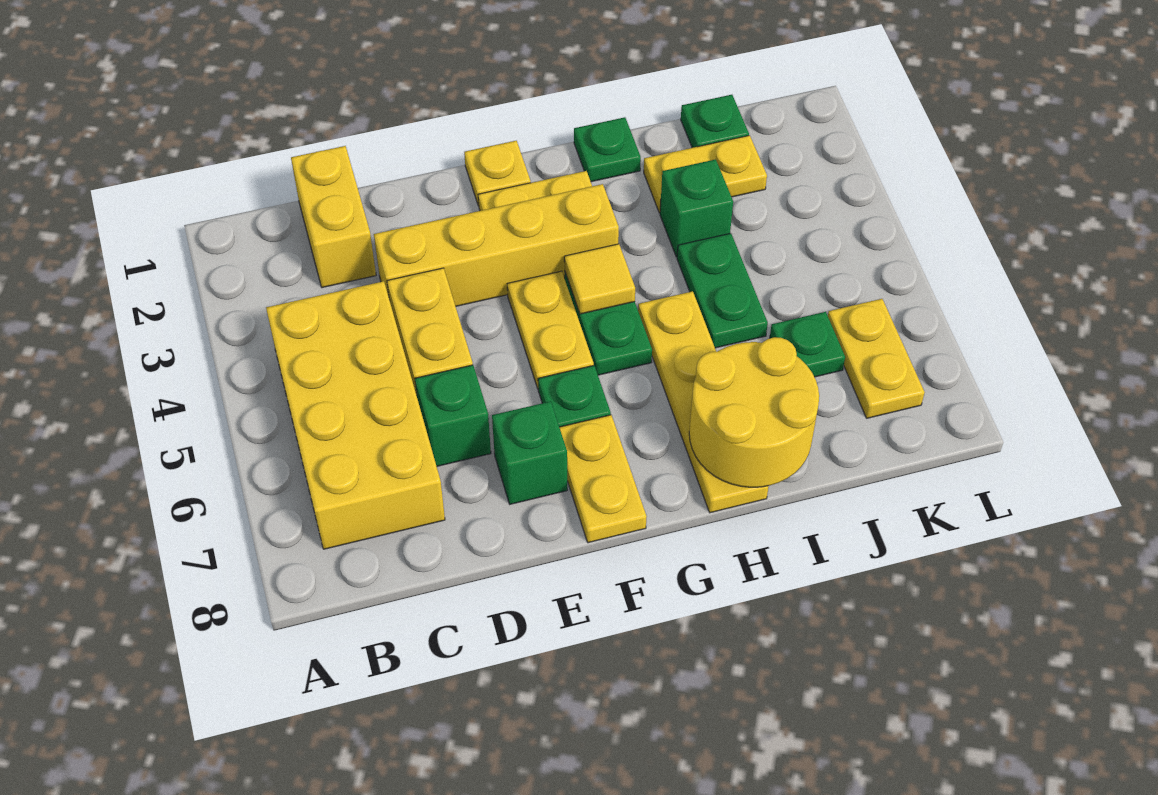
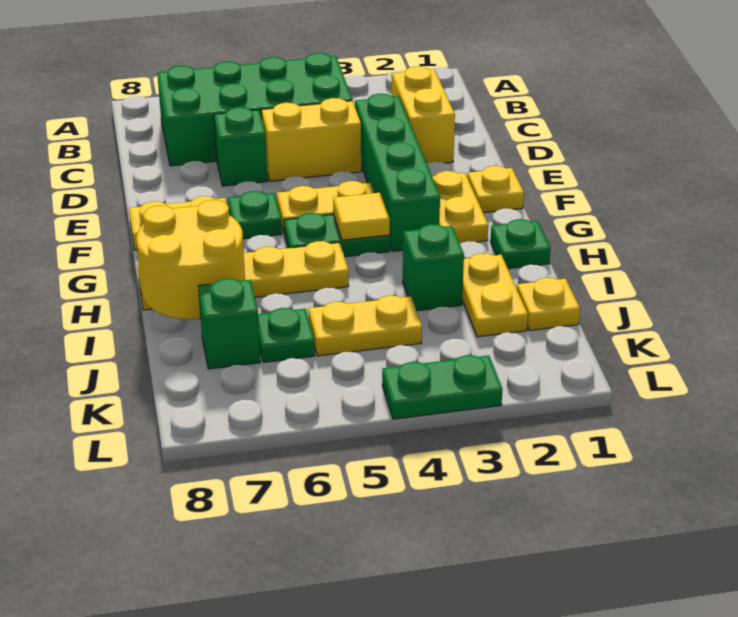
yellow brick B4:C7 level 1 -> green brick B4:C7 level 1
yellow brick C1:C2 level 1 -> yellow brick C2:D2 level 1
yellow brick D3:G3 level 1 -> green brick D3:G3 level 1
green brick E7 level 1 -> green brick J7 level 1
green plate I4:I5 level 1 -> green plate L3:L4 level 1
green plate J1 level 1 -> yellow plate J1 level 1
yellow plate K6:K7 level 1 -> yellow plate J4:J5 level 1

